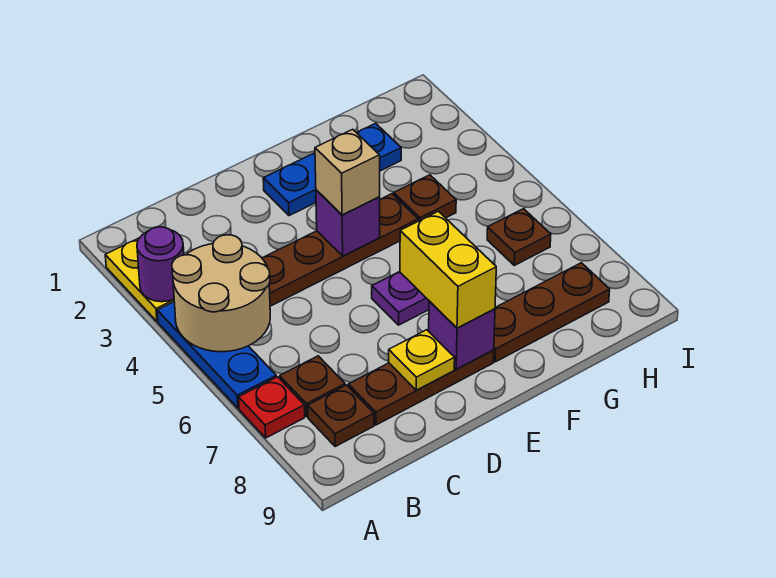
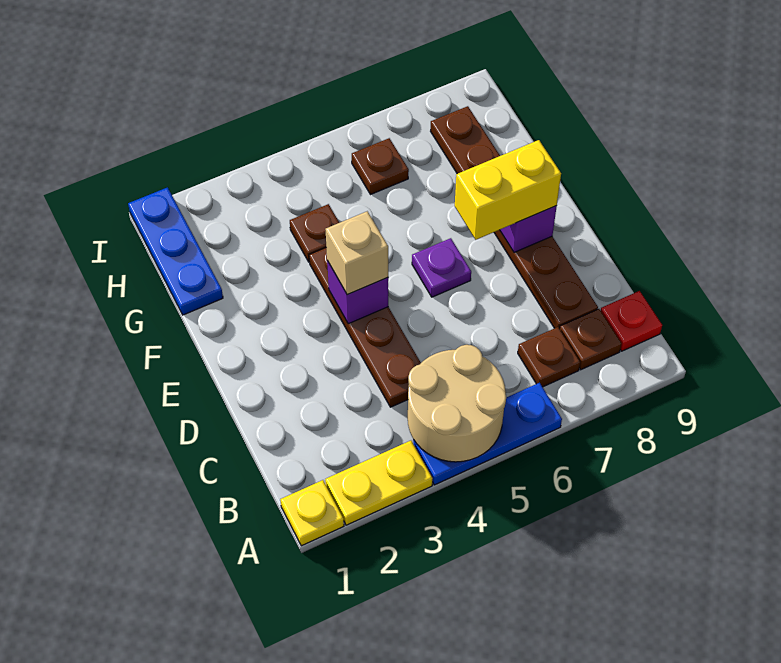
purple round brick A3 level 2 -> none
red plate A7 level 1 -> red plate B9 level 1
yellow plate D8 level 2 -> yellow plate A1 level 1
blue plate E2:G2 level 1 -> blue plate G1:I1 level 1

